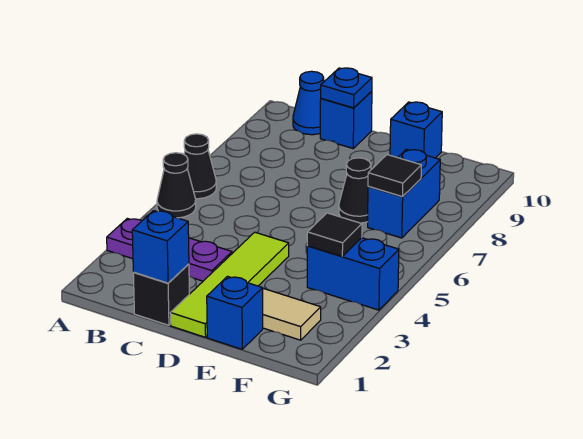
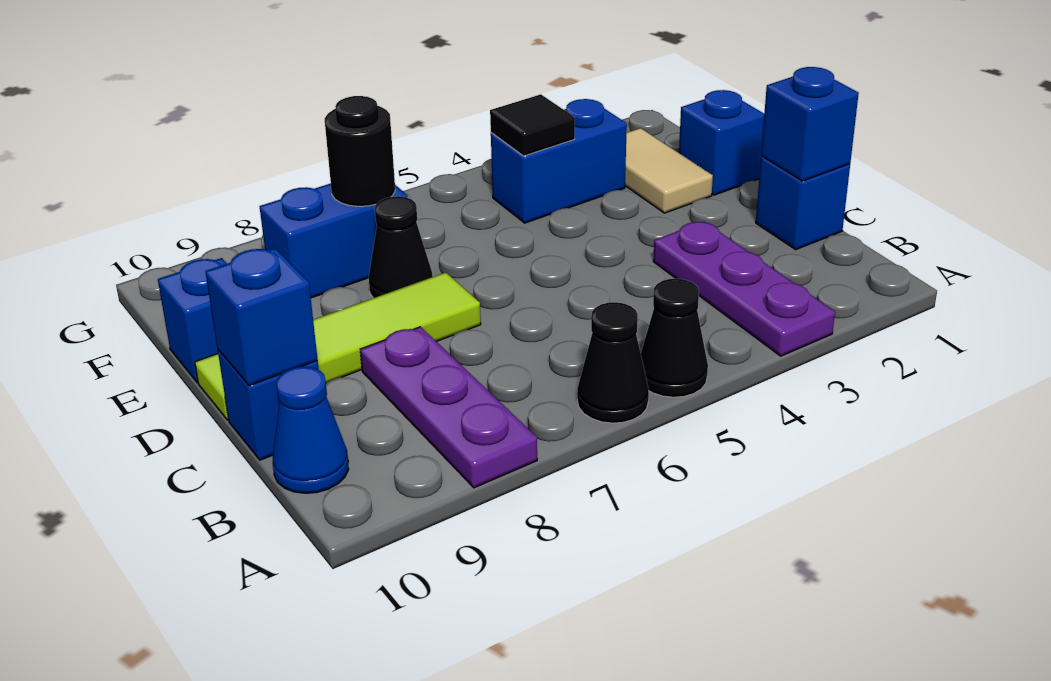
none -> purple plate A8:C8 level 1
black brick C1 level 1 -> blue brick C1 level 1
blue plate C10 level 2 -> blue brick C10 level 2
lime tile D1:D4 level 1 -> lime tile D7:D10 level 1
blue brick F4:G4 level 1 -> blue brick F3:F4 level 1
black tile F7 level 2 -> black round brick F7 level 2

